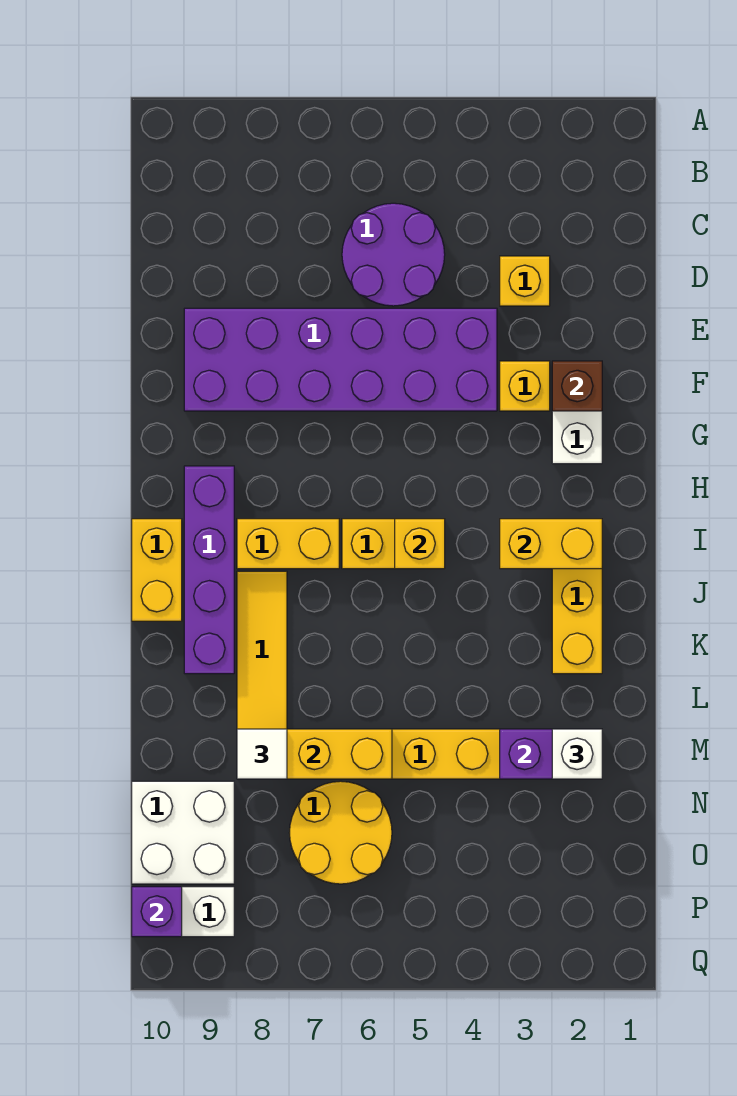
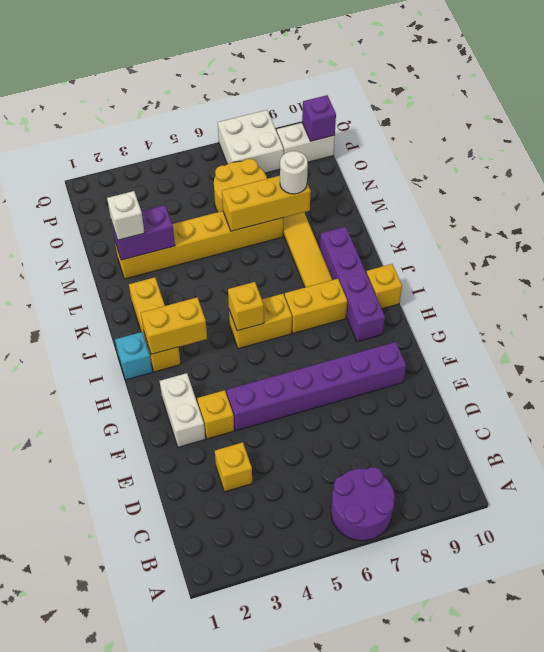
purple round brick C5:D6 level 1 -> purple round brick A6:B7 level 1
purple brick E4:F9 level 1 -> purple brick F4:F9 level 1
brown brick F2 level 2 -> none
none -> cyan brick I1 level 1
yellow brick I10:J10 level 1 -> yellow brick I10 level 1
white tile M8 level 3 -> white round brick M8 level 3
white brick N9:O10 level 1 -> white brick P7:Q8 level 1

